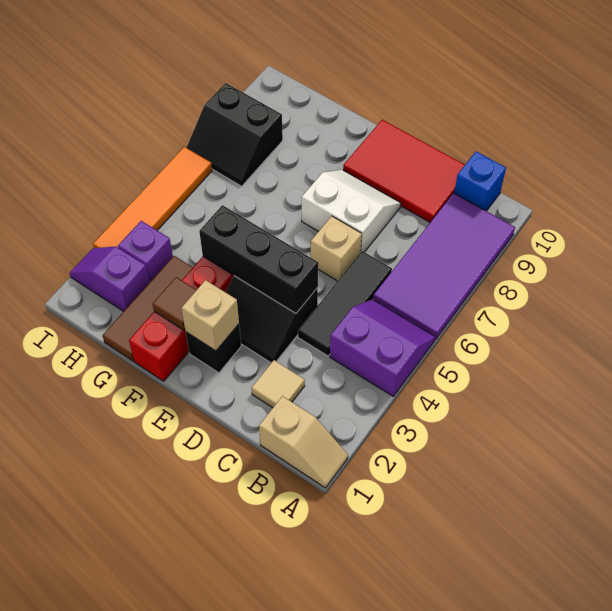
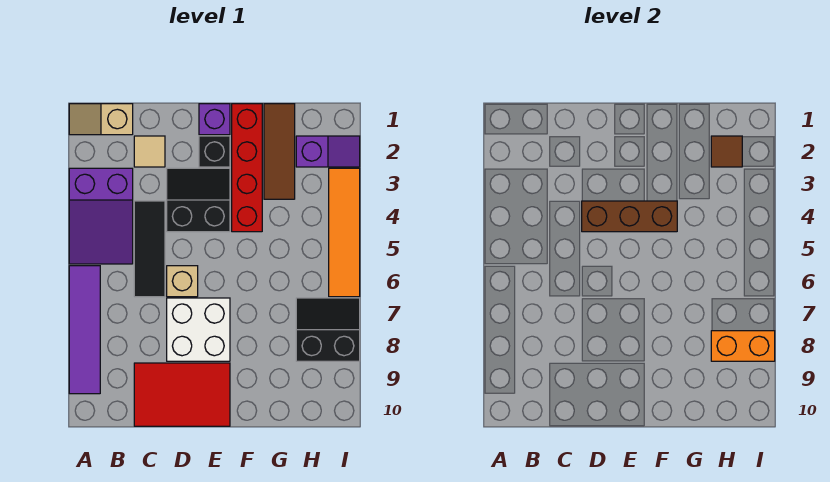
purple slope A4:B5 level 1 top 4 -> purple slope A3:B5 level 1 top 3
purple tile A6:B9 level 1 -> purple tile A6:A9 level 1
blue brick B10 level 1 -> none
black brick D4:F4 level 2 -> brown brick D4:F4 level 2
white slope D7:E8 level 1 top 7 -> white brick D7:E8 level 1
tan brick E2 level 2 -> none
brown tile F2 level 2 -> brown tile H2 level 2
purple brick H3 level 1 -> purple brick E1 level 1
none -> orange brick H8:I8 level 2

